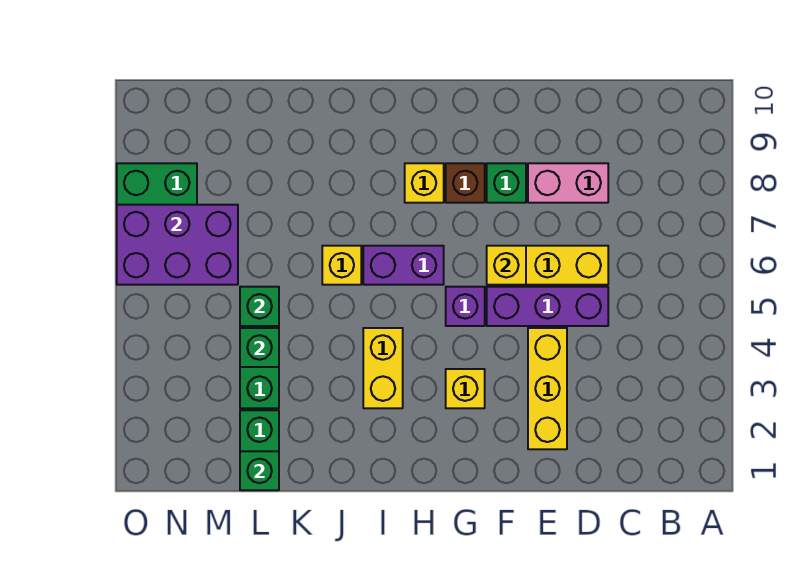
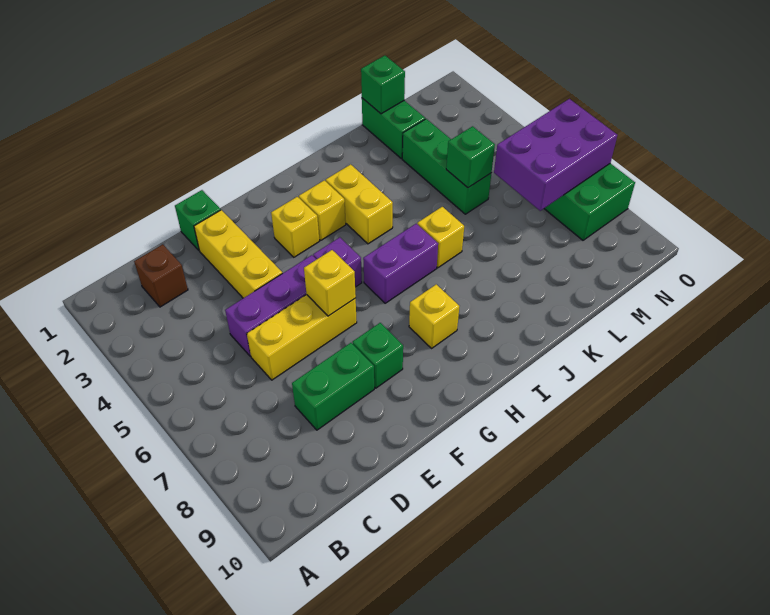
pink brick D8:E8 level 1 -> green brick D8:E8 level 1
brown brick G8 level 1 -> brown brick C2 level 1
none -> yellow brick H3 level 1
green brick L4 level 2 -> green brick E1 level 1

